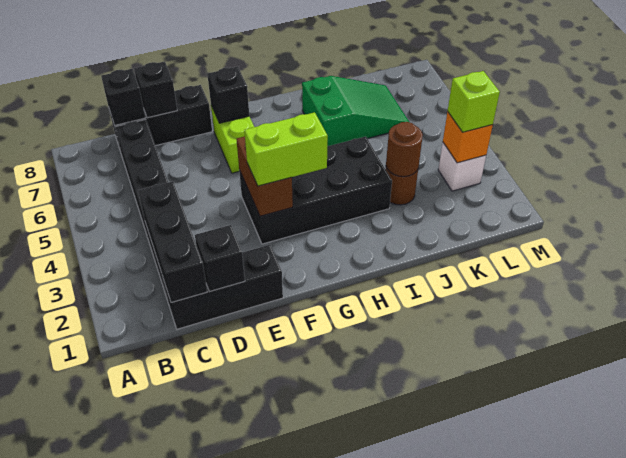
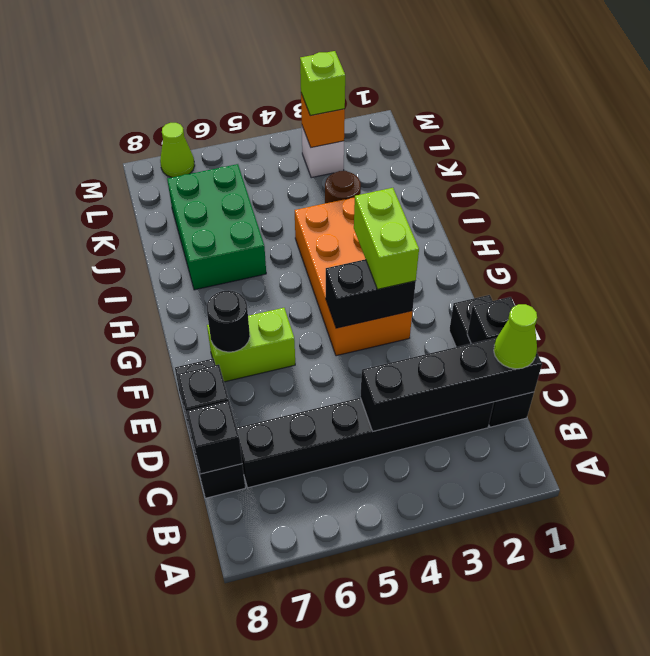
black brick C1:C3 level 2 -> black brick C1:C4 level 2
none -> lime cone C1 level 3
black brick F3:I4 level 1 -> orange brick F3:I4 level 1
brown brick F3:F4 level 2 -> black brick F3:F4 level 2
black brick F7 level 2 -> black round brick F7 level 2
green slope I6:K7 level 1 top I -> green brick I6:K7 level 1
brown round brick J3 level 2 -> none
none -> lime cone M7 level 1

